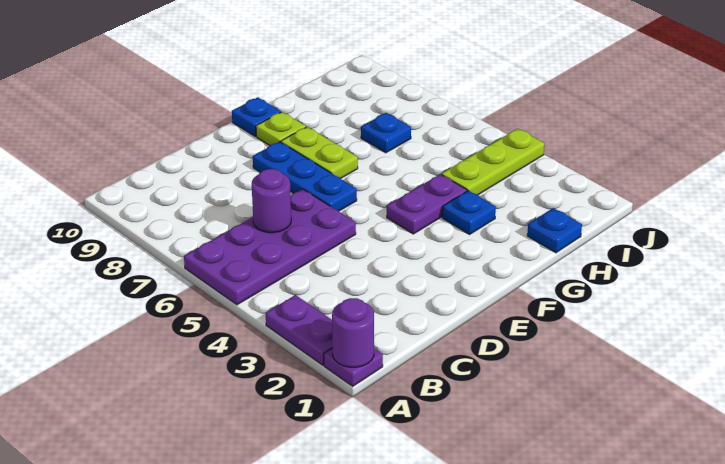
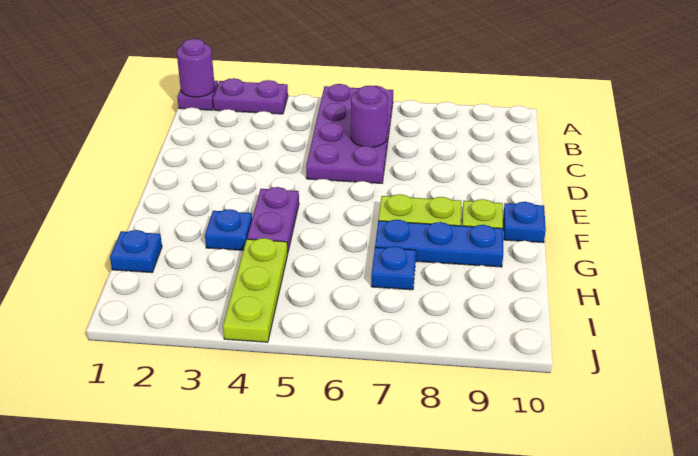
blue plate E6:E8 level 1 -> blue plate G7:G9 level 1

